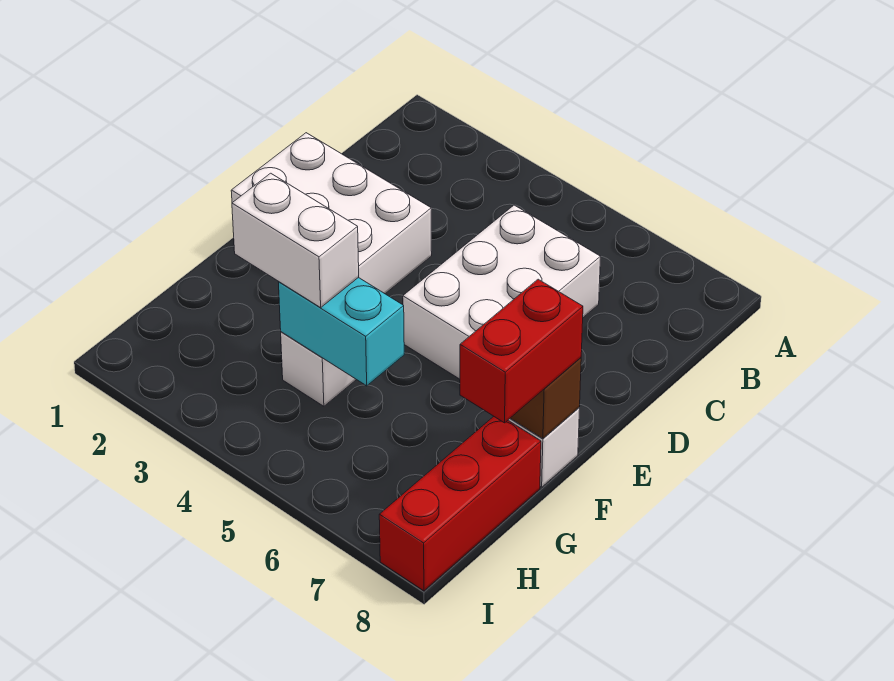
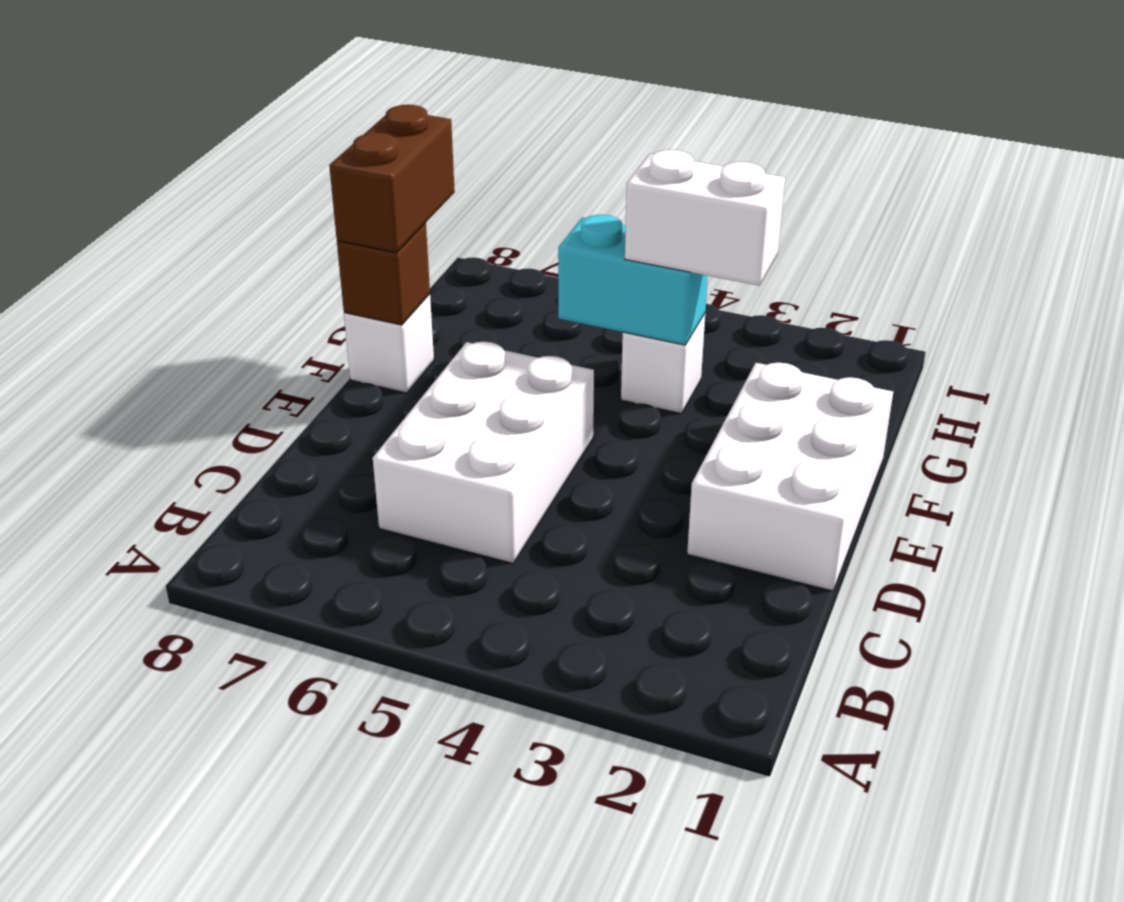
white brick D1:E3 level 1 -> white brick D1:F2 level 1
red brick F8:G8 level 3 -> brown brick F8:G8 level 3
red brick G8:I8 level 1 -> none

